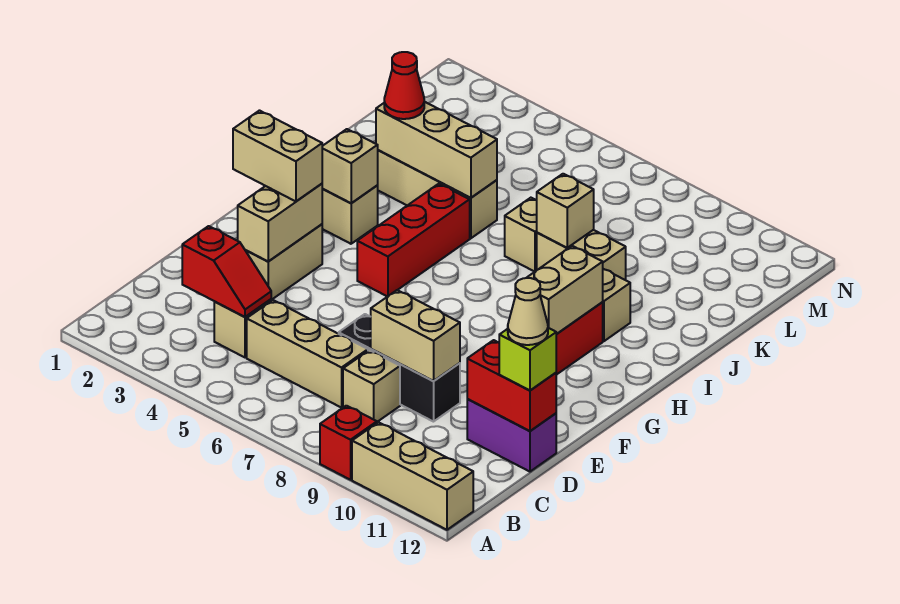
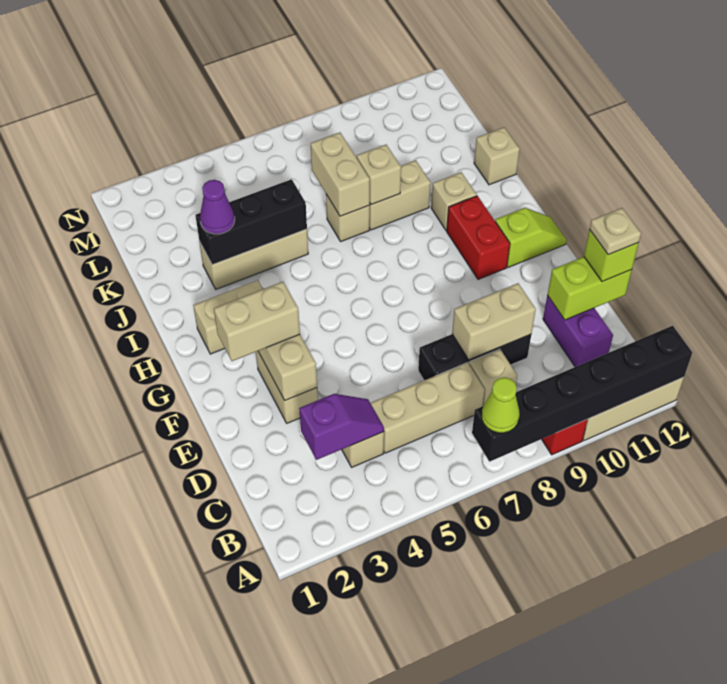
none -> black brick A7:A12 level 2
none -> lime cone A7 level 3
red slope C3:C4 level 2 top 3 -> purple slope C3:C4 level 2 top 3
purple brick D11:D12 level 1 -> purple brick C11:D11 level 1
red brick D11:D12 level 2 -> lime brick D11:D12 level 2
tan cone D12 level 4 -> tan plate D12 level 4
red brick G5:I5 level 1 -> none
tan brick G10:H10 level 2 -> tan brick J7:K7 level 2
none -> lime slope G11:G12 level 1 top 11
tan brick H3 level 2 -> tan brick J12 level 1
tan brick J3:J5 level 2 -> black brick J3:J5 level 2
red cone J3 level 3 -> purple cone J3 level 3

